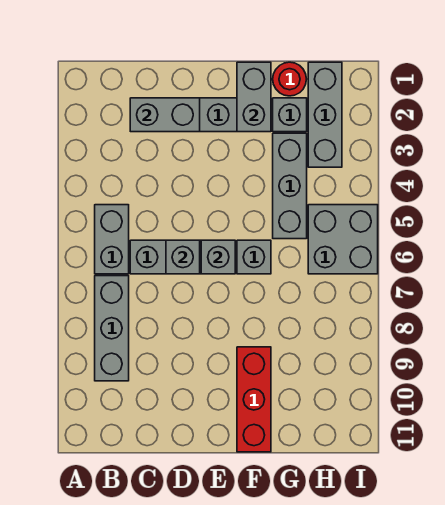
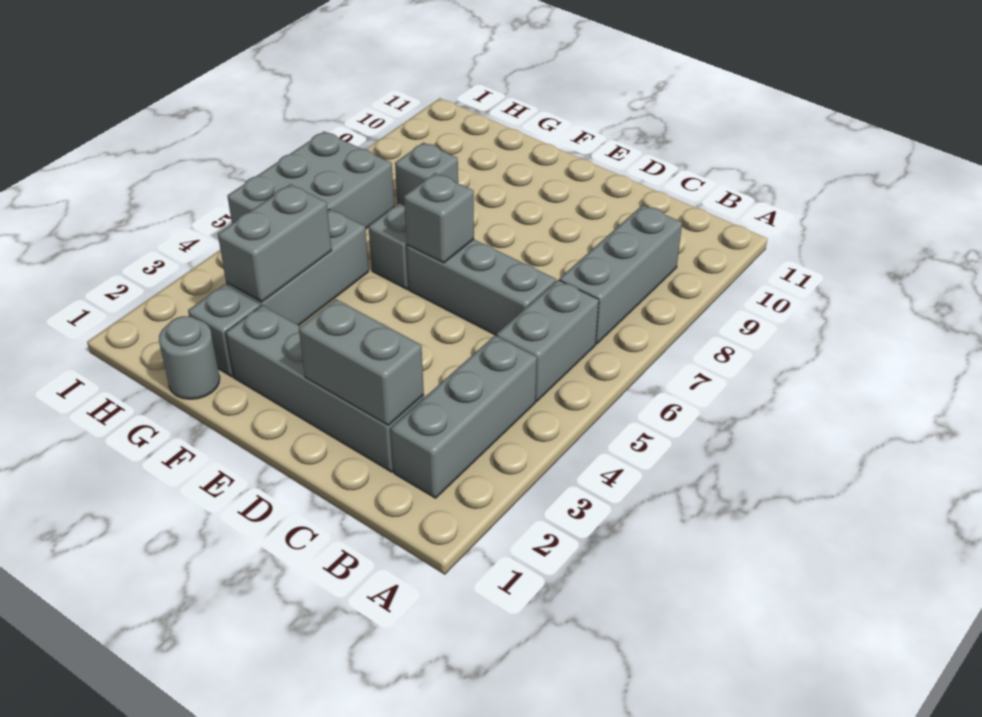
grey brick D6 level 2 -> grey brick G8 level 1
grey brick F1:F2 level 2 -> grey brick G3:G4 level 2
red brick F9:F11 level 1 -> none
red round brick G1 level 1 -> grey round brick G1 level 1
grey brick H1:H3 level 1 -> grey brick B2:B4 level 1
grey brick H5:I6 level 1 -> grey brick H5:I7 level 1

